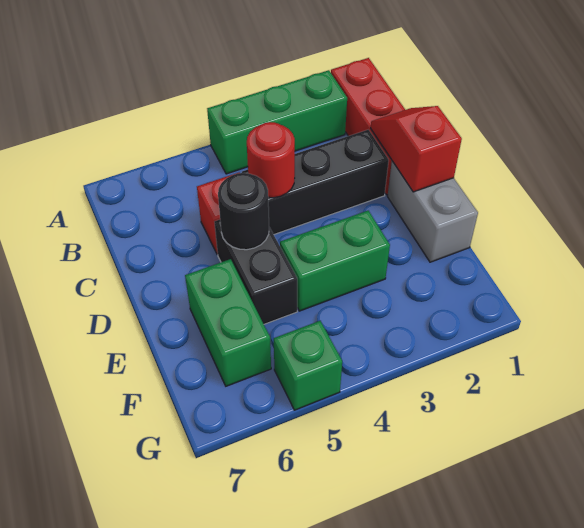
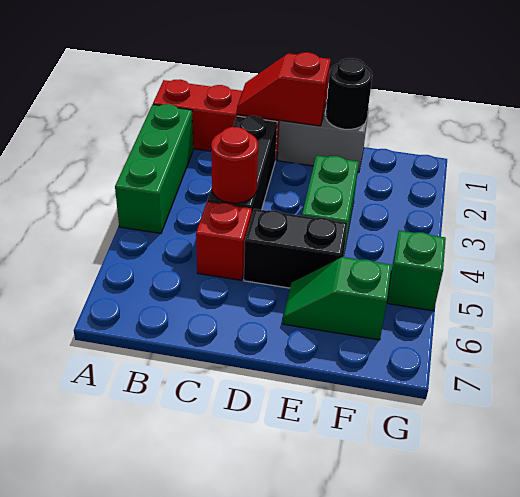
black round brick D5 level 2 -> black round brick E1 level 2
green brick E6:F6 level 1 -> green slope E6:F6 level 1 top F

